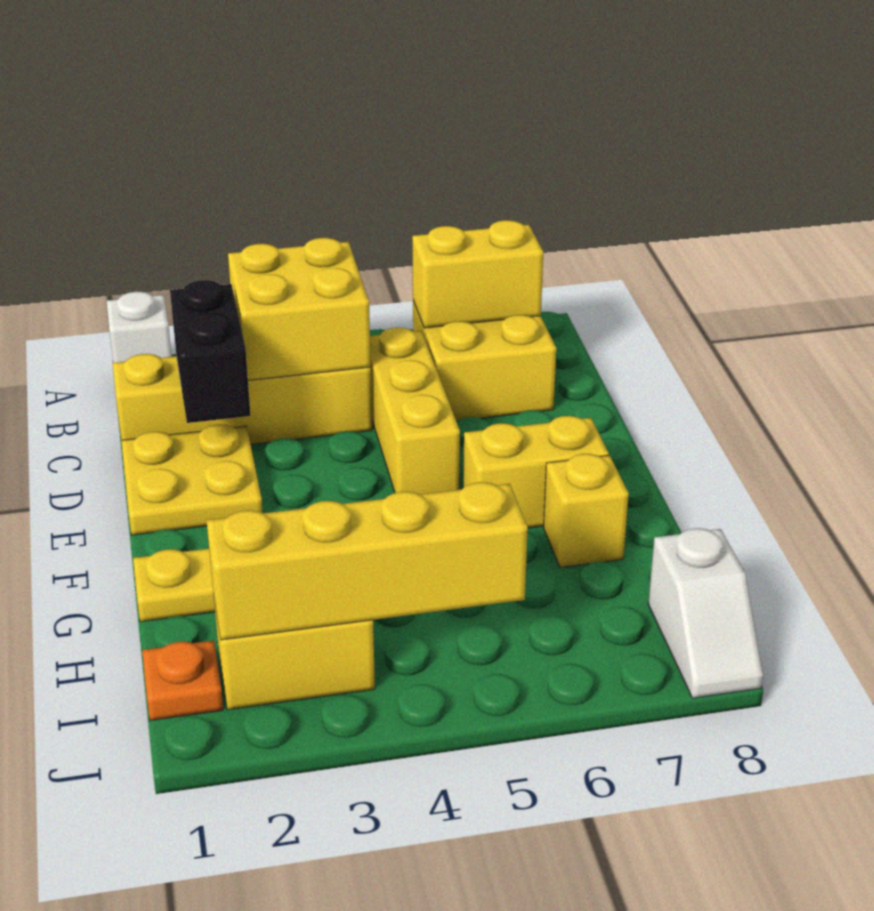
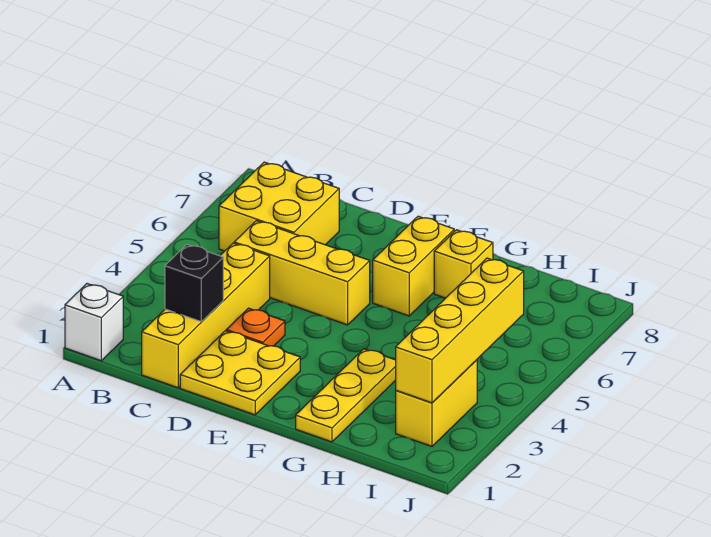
yellow brick B3:C4 level 2 -> none
yellow brick B6:B7 level 2 -> none
black brick C2:D2 level 2 -> black brick C2 level 2
orange plate I1 level 1 -> orange plate D3 level 1
white slope I8:J8 level 1 top I -> none

